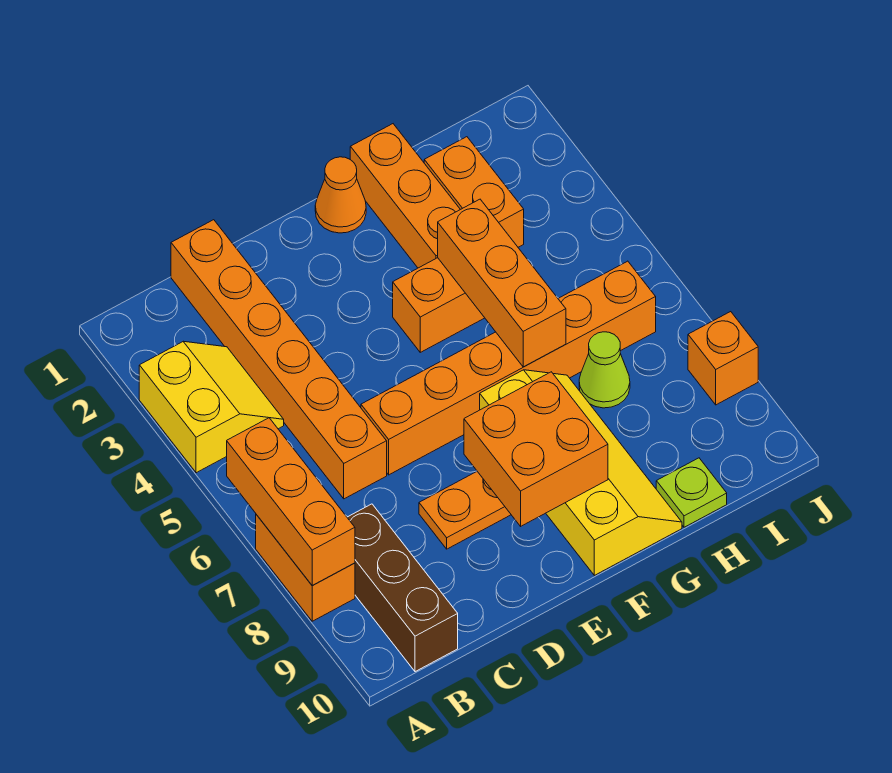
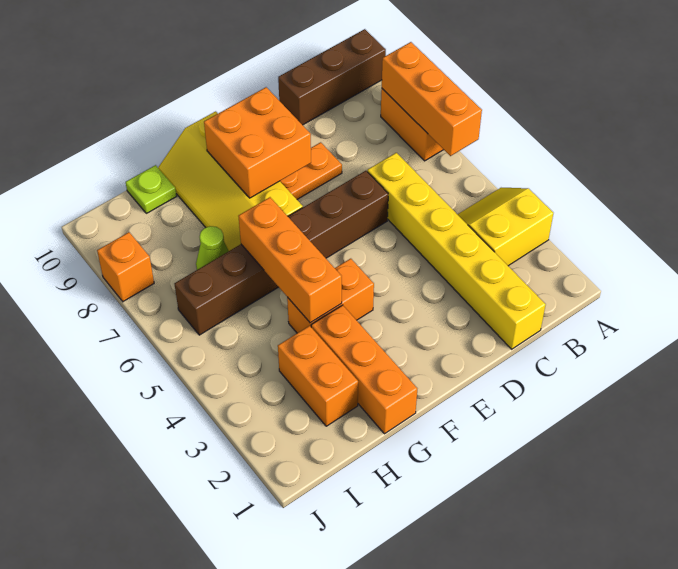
yellow slope A3:B4 level 1 top A -> yellow slope A3:B4 level 1 top 3
brown brick B8:B10 level 1 -> brown brick A10:C10 level 1
orange brick C1:C6 level 1 -> yellow brick C1:C6 level 1
orange brick D6:I6 level 1 -> brown brick D6:I6 level 1
orange cone F1 level 1 -> none

